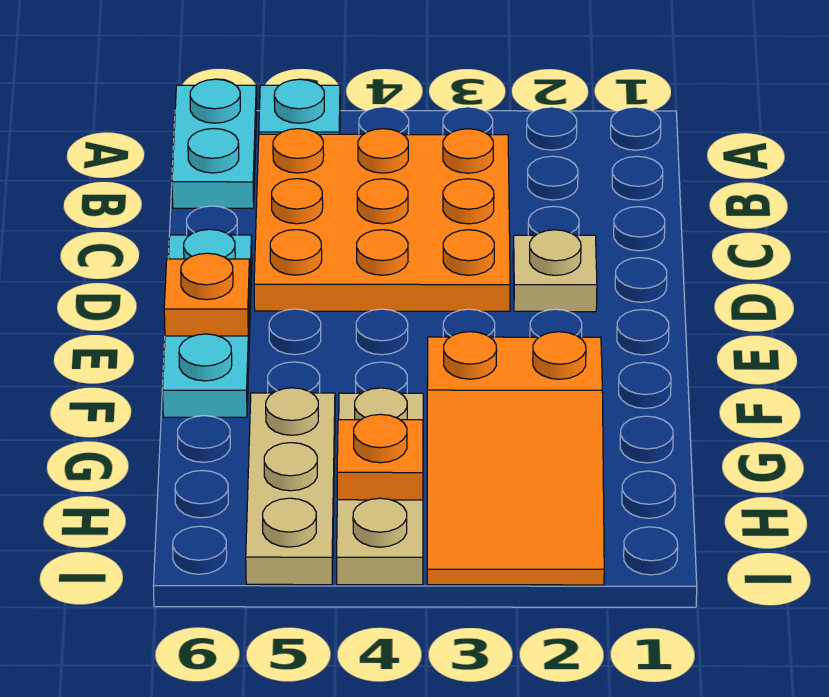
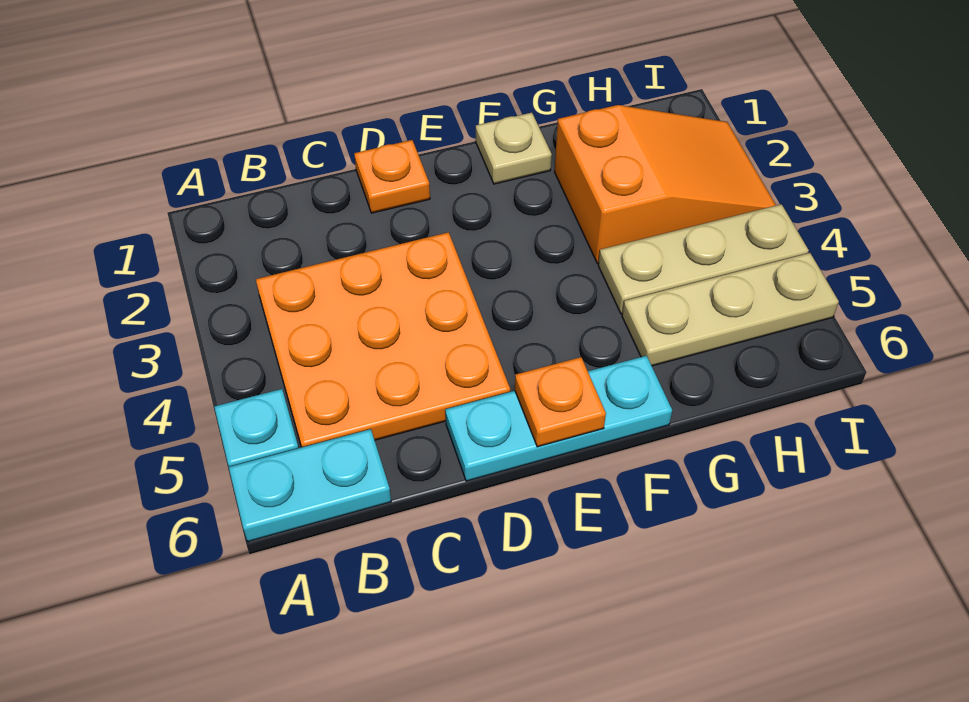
tan plate D2 level 1 -> tan plate F1 level 1
orange plate H4 level 2 -> orange plate D1 level 1

